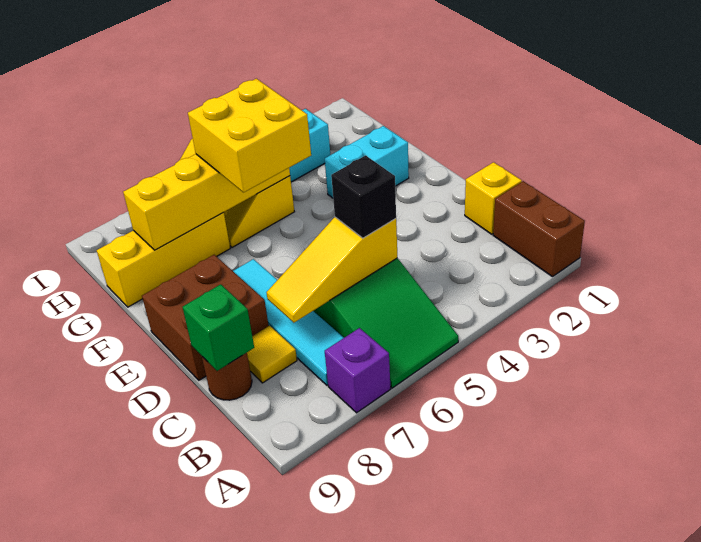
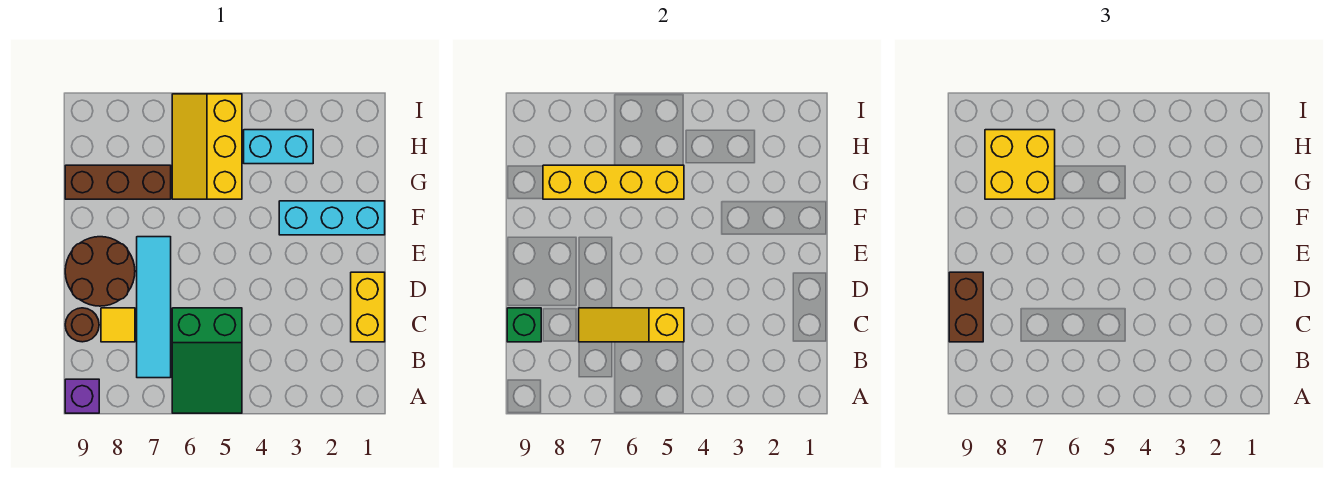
brown brick A1:B1 level 1 -> brown brick C9:D9 level 3
purple brick A7 level 1 -> purple brick A9 level 1
yellow brick C1 level 1 -> yellow brick C1:D1 level 1
black brick C5 level 3 -> none
brown brick D8:E9 level 1 -> brown round brick D8:E9 level 1
cyan brick F2:F3 level 1 -> cyan brick F1:F3 level 1
yellow brick F5:G6 level 3 -> yellow brick G7:H8 level 3
yellow brick G7:G9 level 1 -> brown brick G7:G9 level 1

